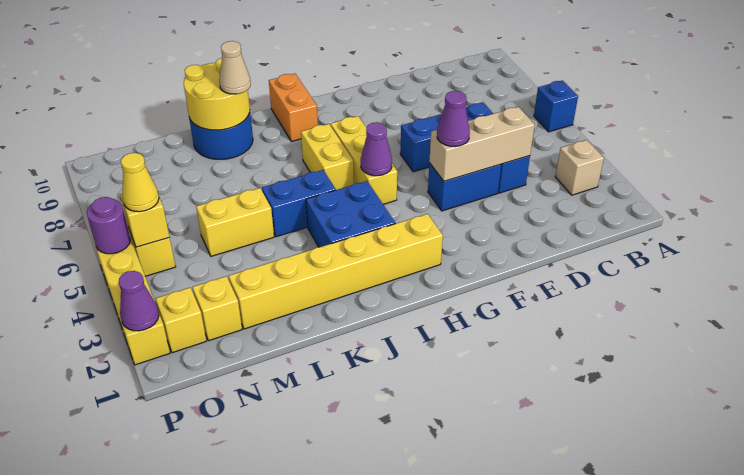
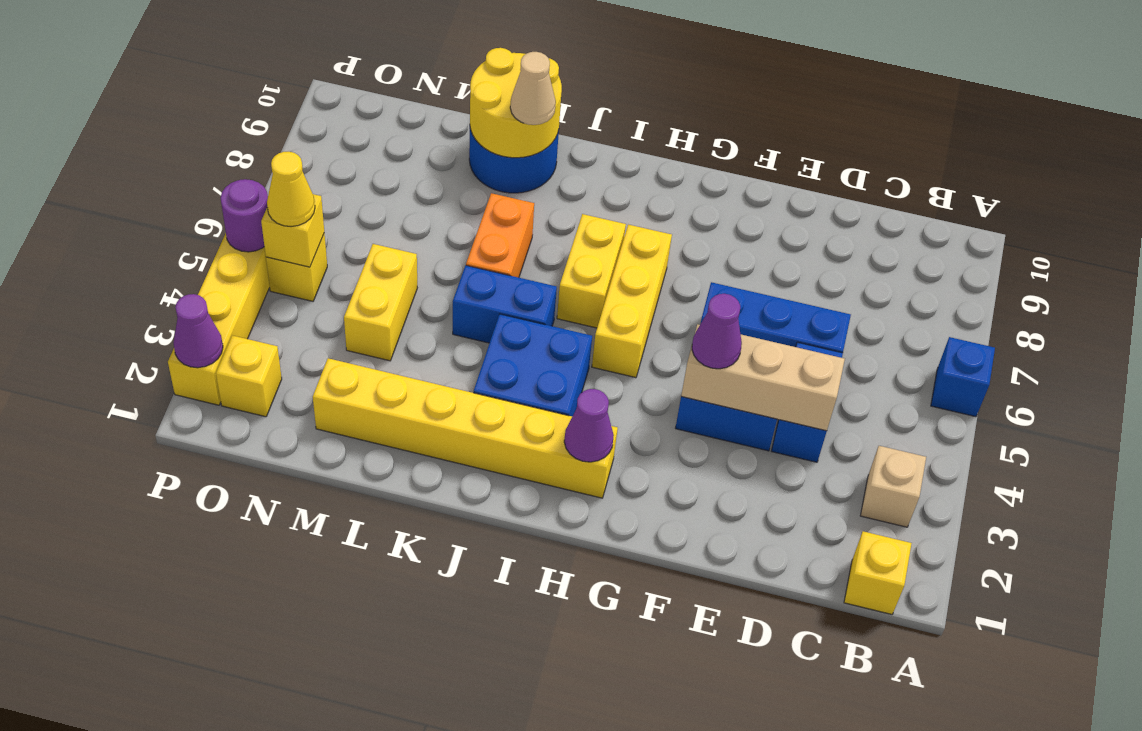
purple cone H5 level 2 -> purple cone H2 level 2
orange brick I9:I10 level 1 -> orange brick K6:K7 level 1
yellow brick L5:M5 level 1 -> yellow brick M4:M5 level 1
yellow brick N2 level 1 -> yellow brick B1 level 1

